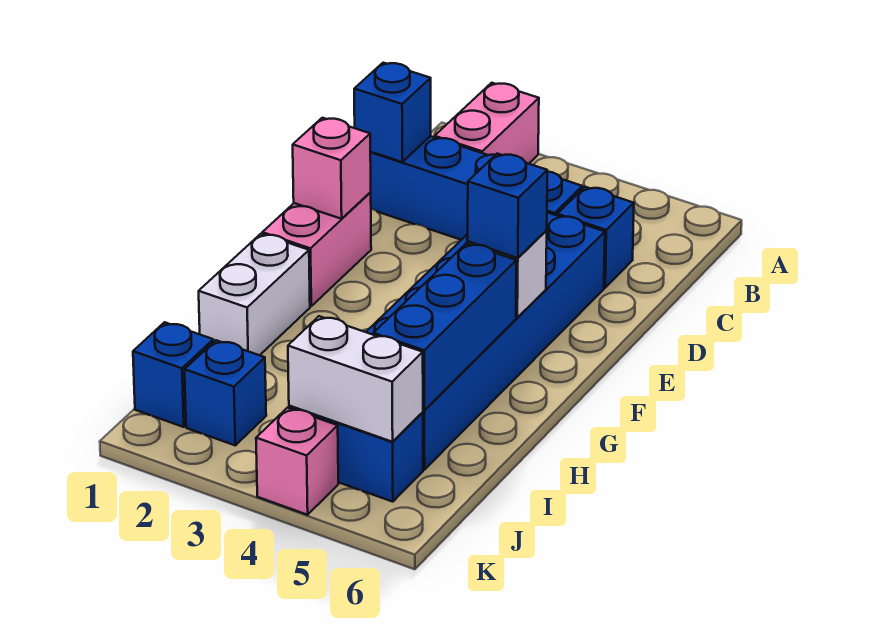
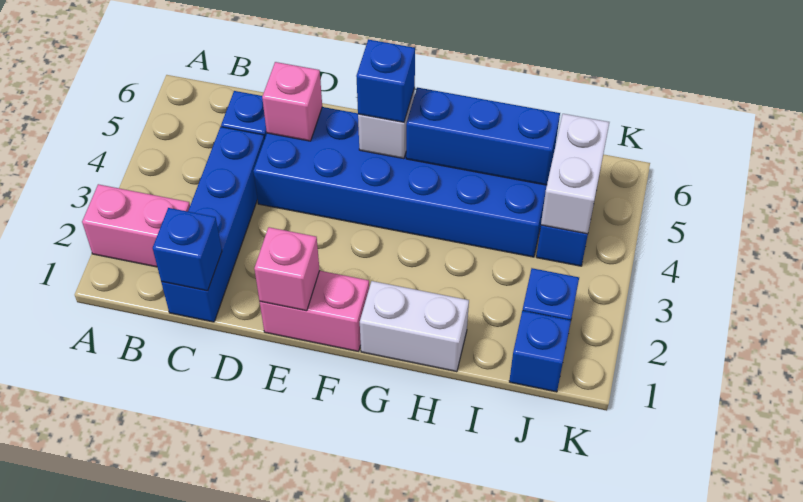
pink brick K4 level 1 -> pink brick D5 level 2

